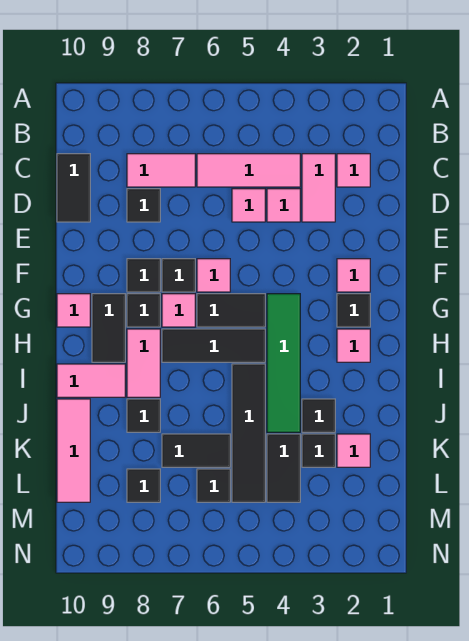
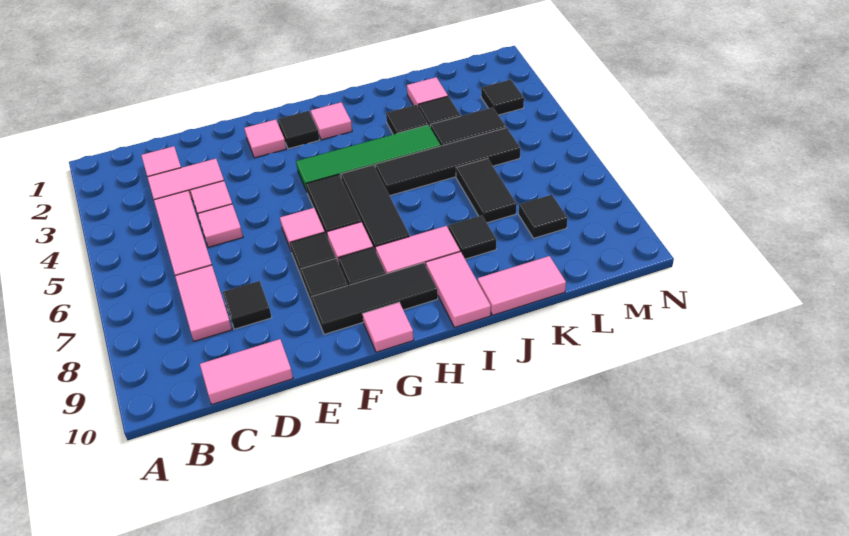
black tile C10:D10 level 1 -> pink tile C10:D10 level 1
black tile G9:H9 level 1 -> black tile F9:H9 level 1
pink tile J10:L10 level 1 -> pink tile J10:K10 level 1
black tile L6 level 1 -> black tile M3 level 1

